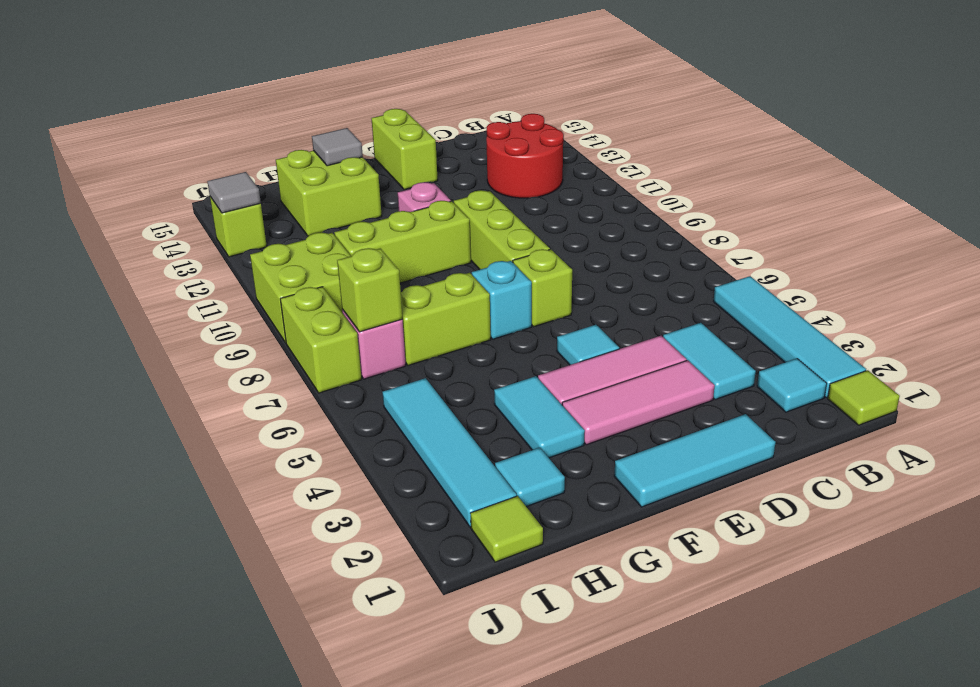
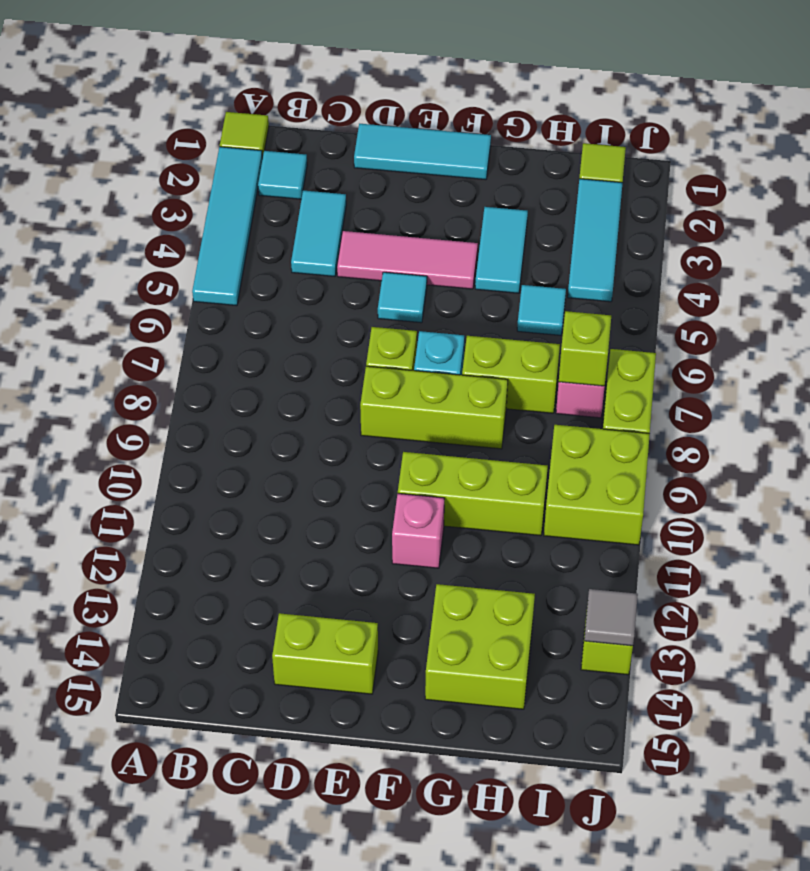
red round brick B12:C13 level 1 -> none
pink tile D3:F3 level 1 -> none
lime brick E8:E10 level 1 -> lime brick E8:G8 level 1
lime brick E14:E15 level 1 -> lime brick D14:E14 level 1
grey tile G14 level 2 -> none
cyan tile H2 level 1 -> cyan tile H5 level 1
cyan tile I2:I5 level 1 -> cyan tile I2:I4 level 1

